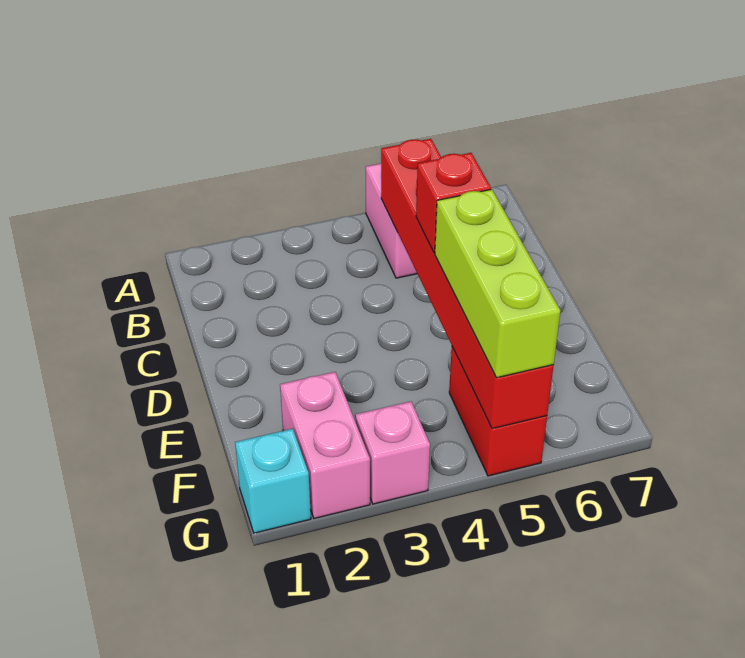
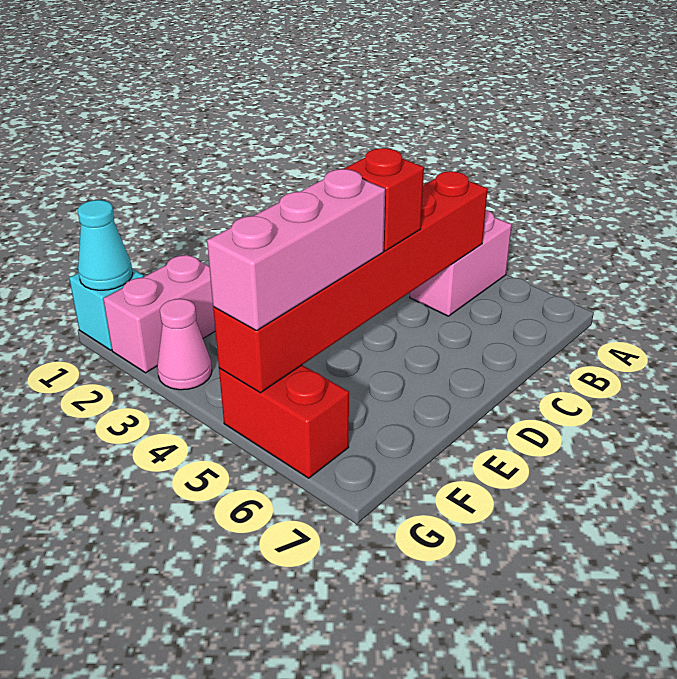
lime brick E5:G5 level 3 -> pink brick E5:G5 level 3
red brick F5:G5 level 1 -> red brick G5:G6 level 1
none -> cyan cone G1 level 2
pink brick G3 level 1 -> pink cone G3 level 1

